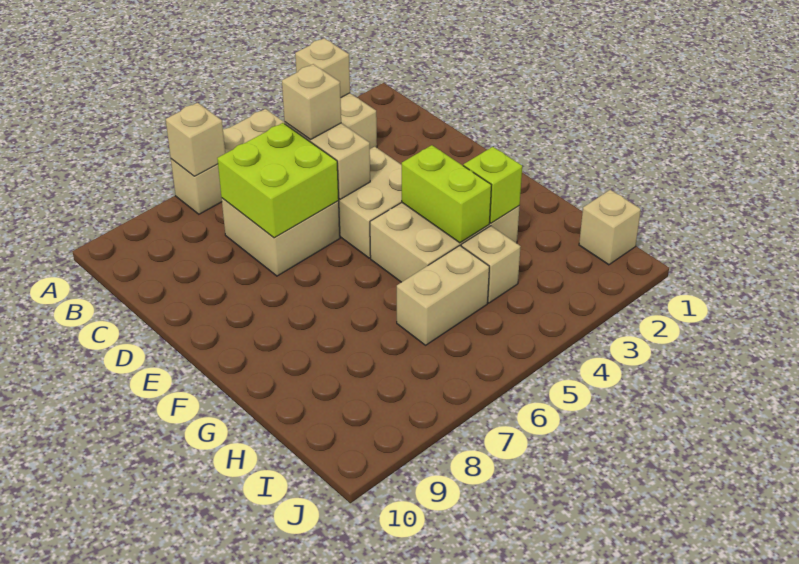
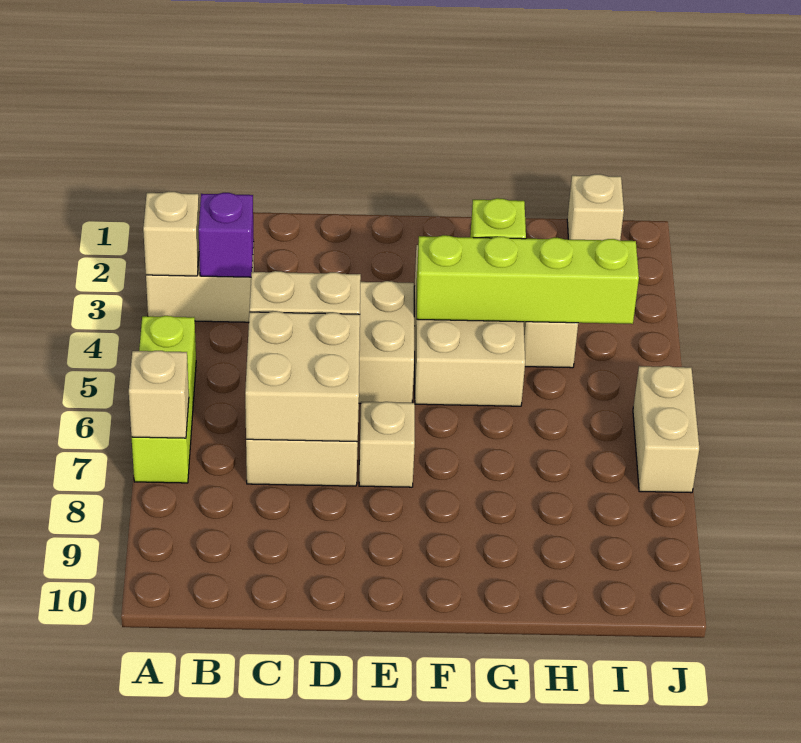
tan brick A5:A7 level 1 -> lime brick A5:A7 level 1
none -> purple brick B3 level 2
tan brick C5 level 3 -> tan brick E7 level 1
lime brick C6:D7 level 2 -> tan brick C6:D7 level 2
lime brick F4:G4 level 2 -> lime brick F4:I4 level 2
tan brick H5:H6 level 1 -> tan brick J6:J7 level 1

